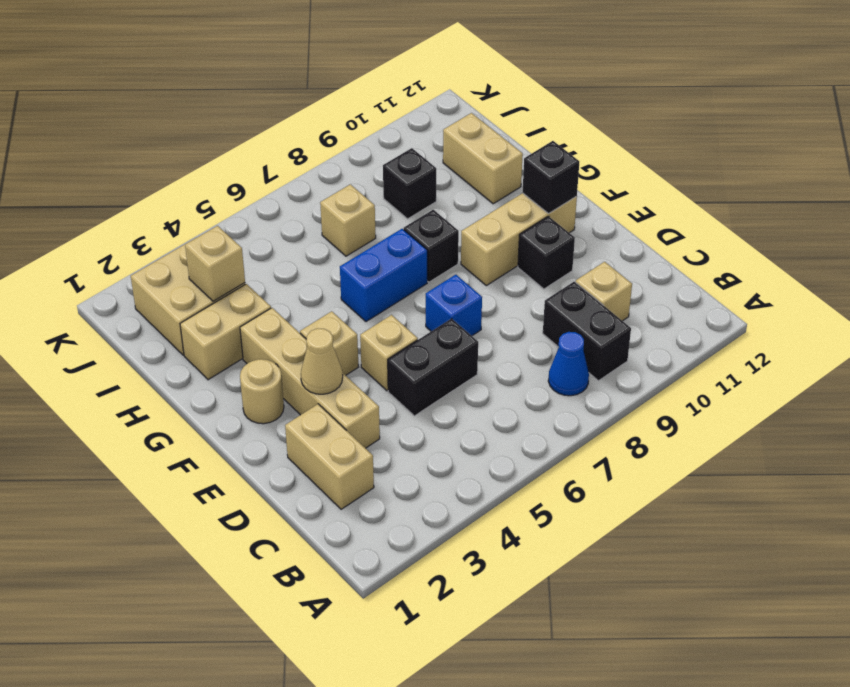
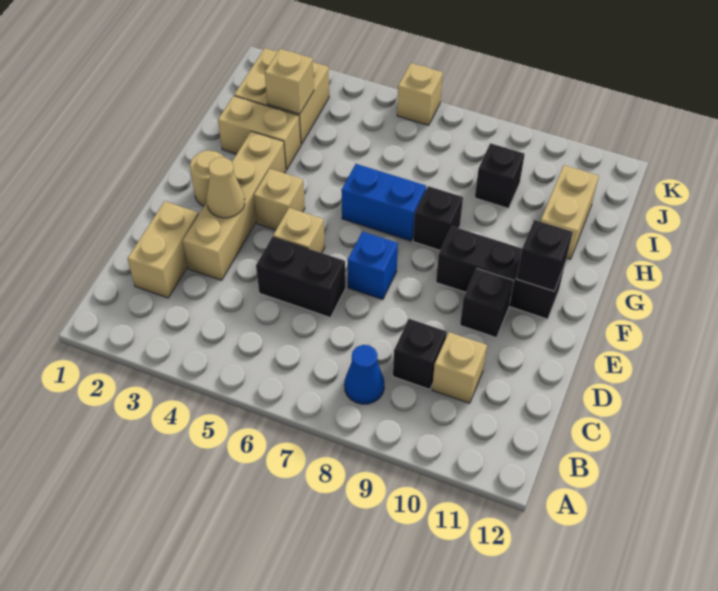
black brick B9:C9 level 1 -> black brick C9 level 1
tan brick F9:F11 level 1 -> black brick F9:F11 level 1
tan brick I7 level 1 -> tan brick K6 level 1

